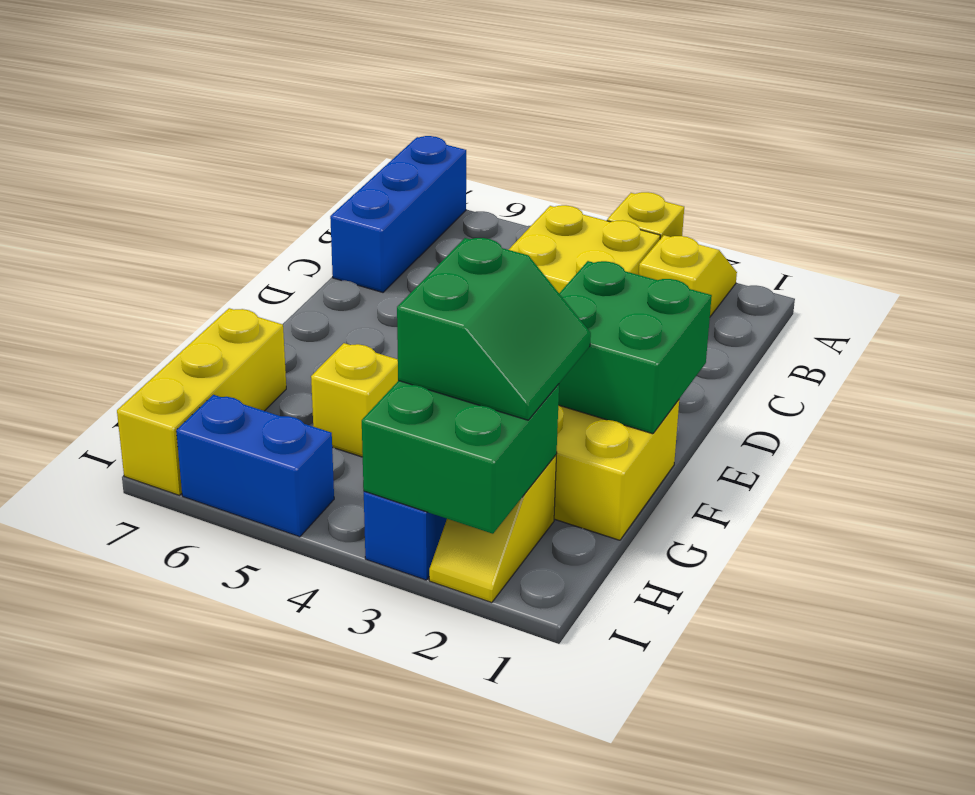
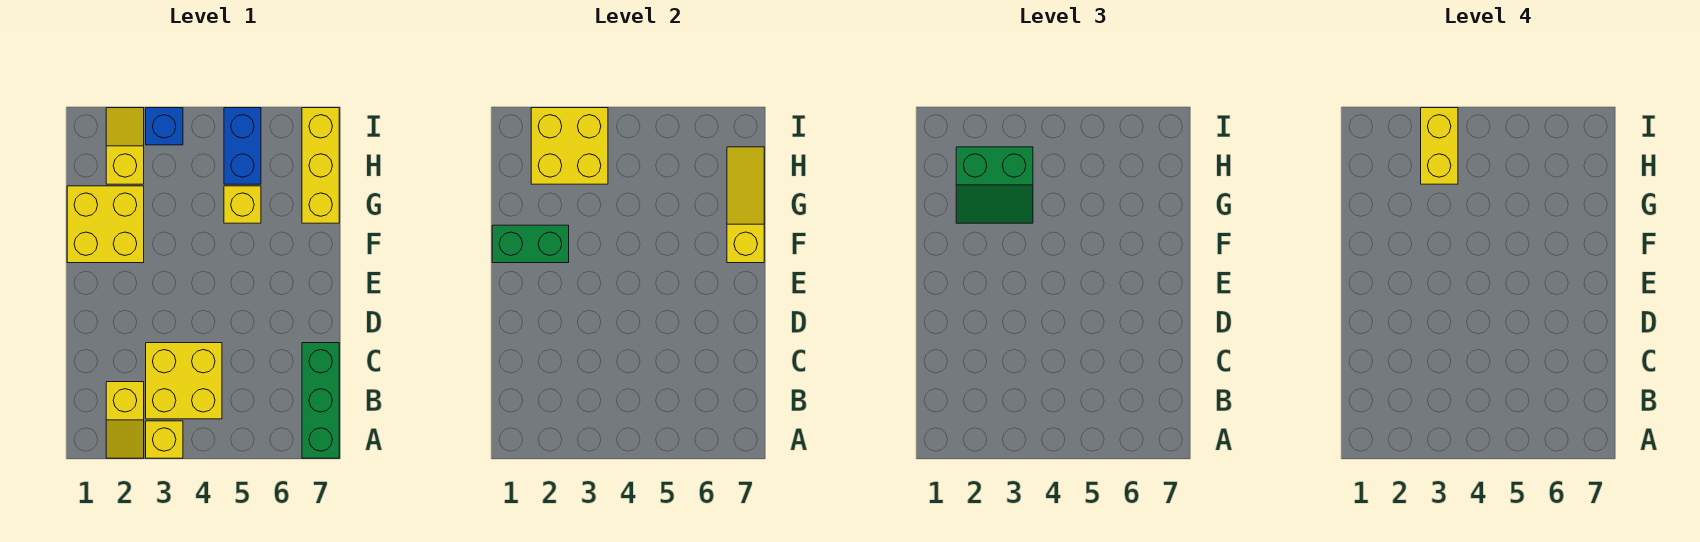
blue brick A7:C7 level 1 -> green brick A7:C7 level 1
green brick E1:F2 level 2 -> green brick F1:F2 level 2
none -> yellow slope F7:H7 level 2 top F
green slope G2:H3 level 3 top 3 -> green slope G2:H3 level 3 top H
green brick H2:I3 level 2 -> yellow brick H2:I3 level 2
none -> yellow brick H3:I3 level 4
blue brick I5:I6 level 1 -> blue brick H5:I5 level 1

